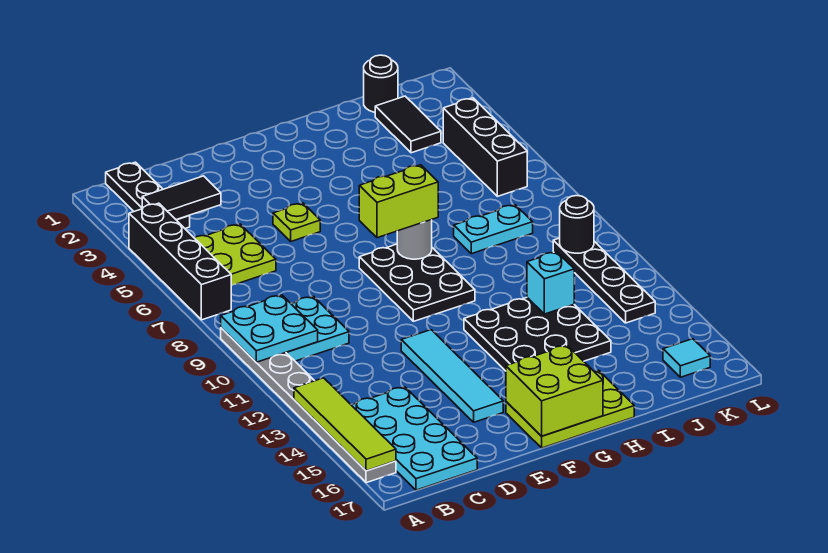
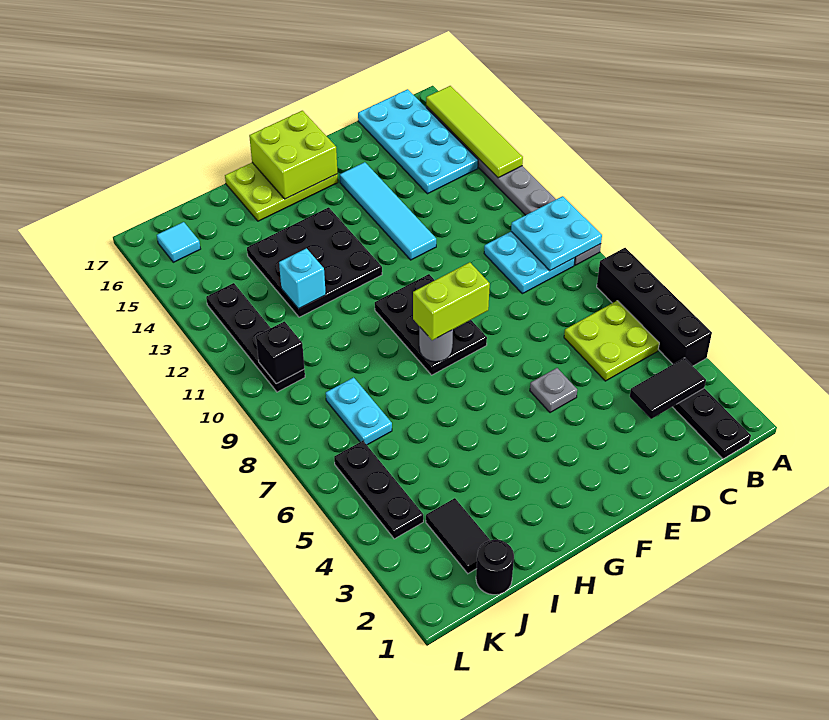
lime plate E5 level 1 -> grey plate E5 level 1
cyan plate I8:J8 level 1 -> cyan plate J7:J8 level 1
black brick K4:K6 level 1 -> black plate K4:K6 level 1
black round brick K10 level 2 -> black brick K10 level 2

